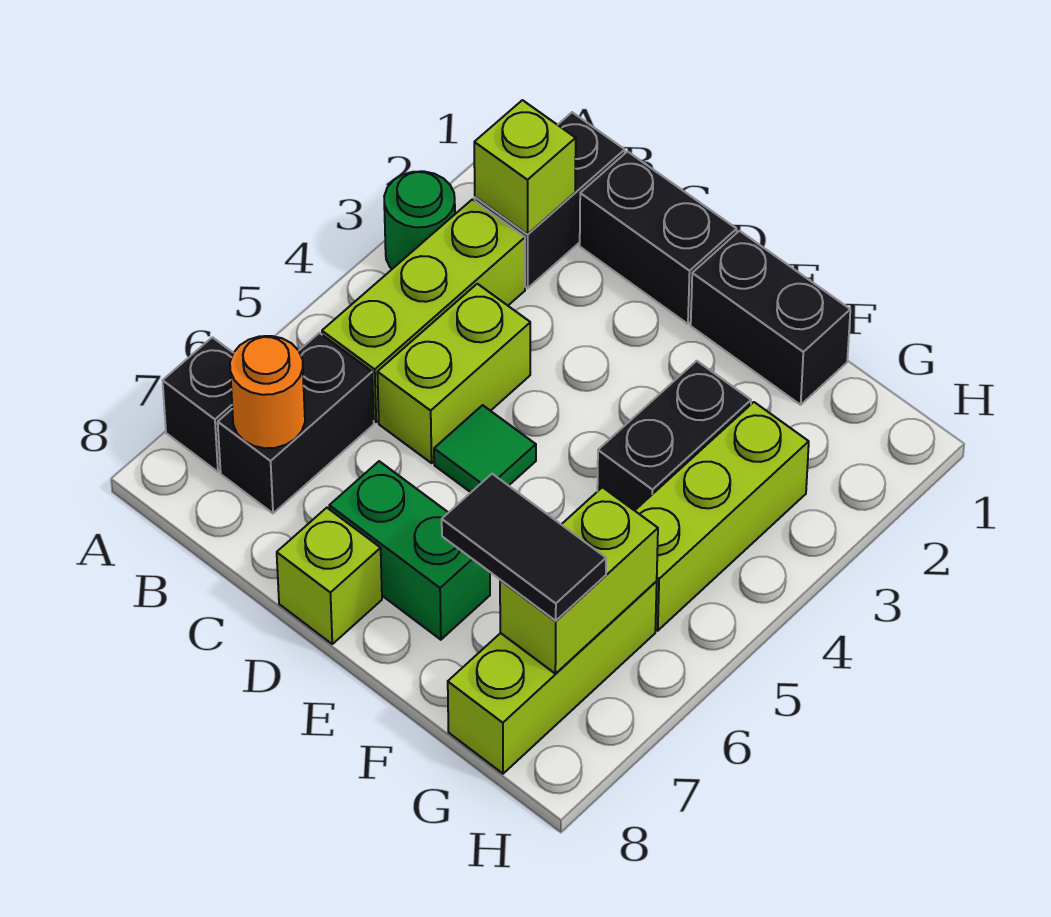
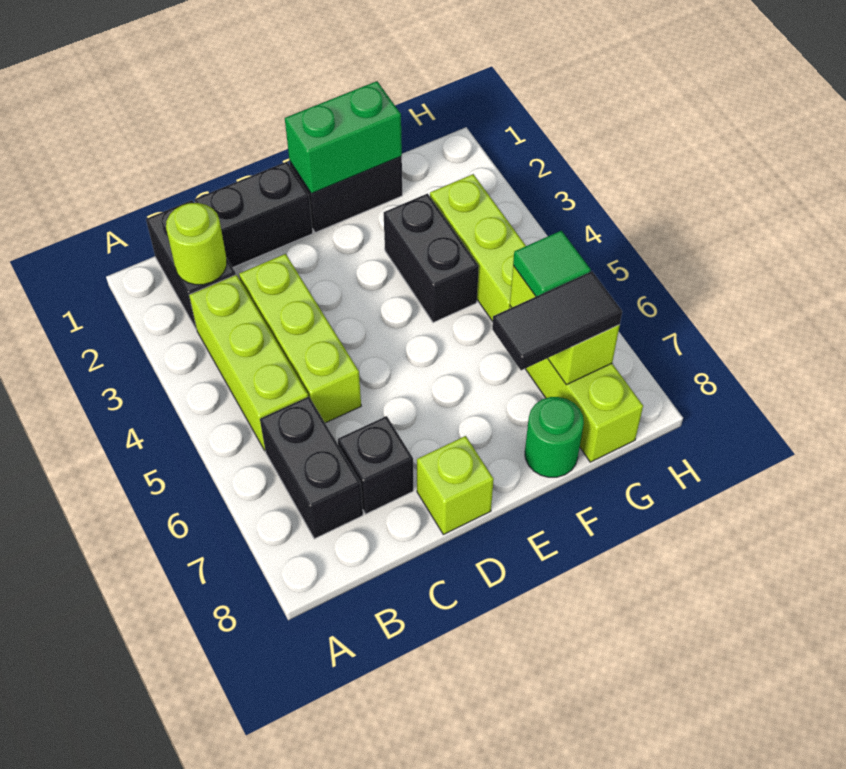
green round brick A3 level 1 -> green round brick F8 level 1
black brick A7 level 1 -> black brick C7 level 1
lime brick B2 level 2 -> lime round brick B2 level 2
orange round brick B7 level 2 -> none
lime brick C4:C5 level 1 -> lime brick C3:C5 level 1
green tile D5 level 1 -> green tile G6 level 3
green brick D7:E7 level 1 -> green brick E1:F1 level 2

